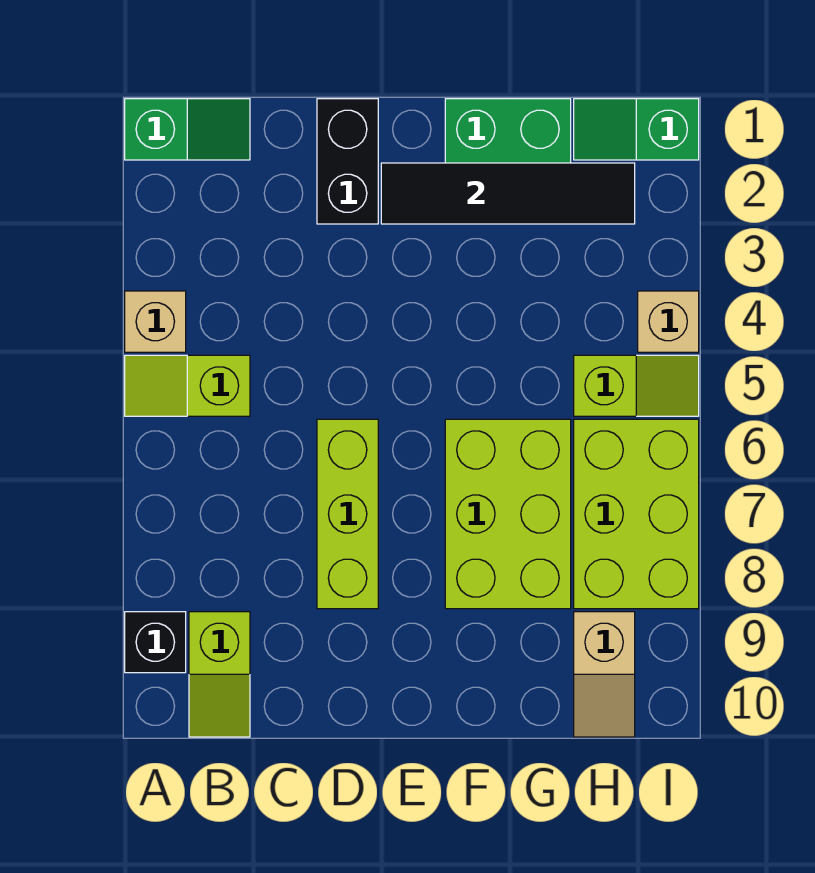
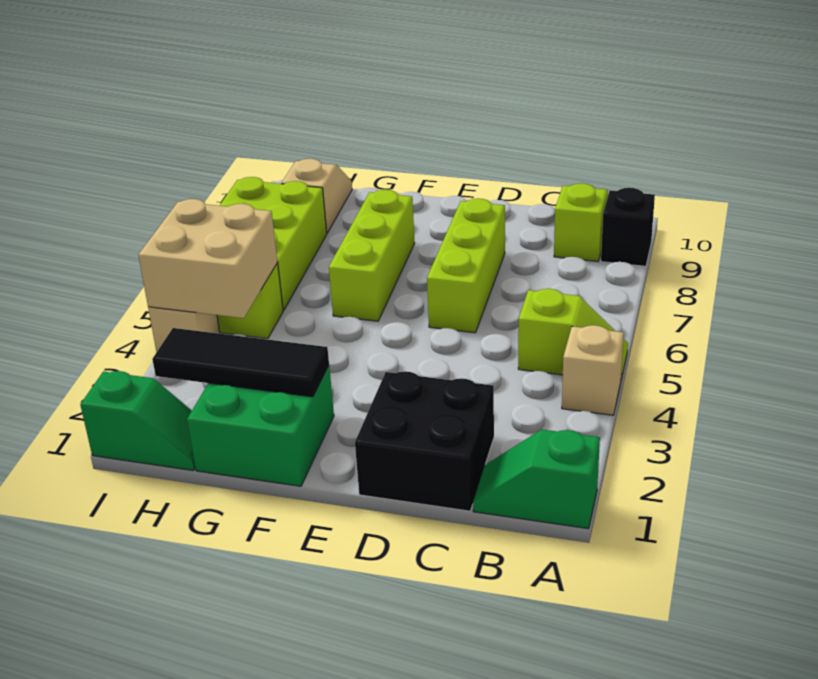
black brick D1:D2 level 1 -> black brick C1:D2 level 1
black tile E2:H2 level 2 -> black tile F2:H2 level 2
lime brick F6:G8 level 1 -> lime brick F6:F8 level 1
none -> tan brick H4:I5 level 2

